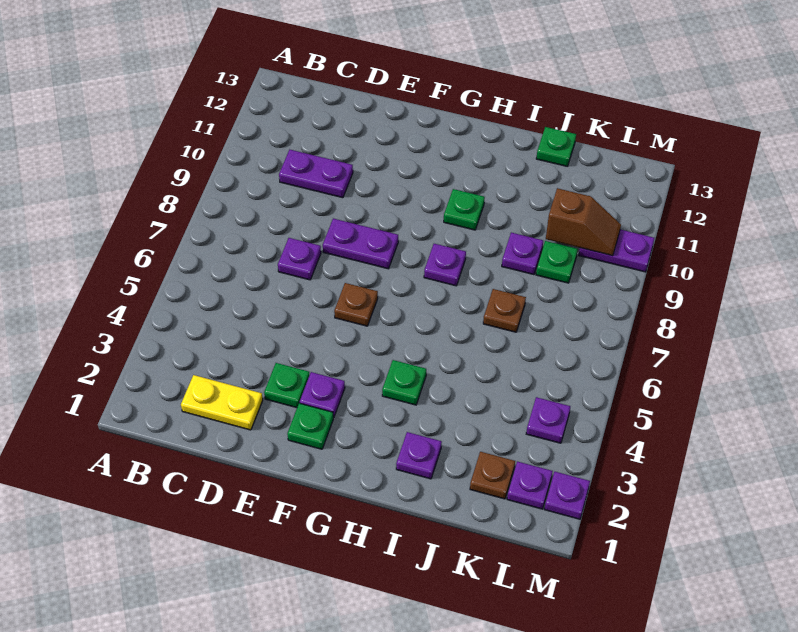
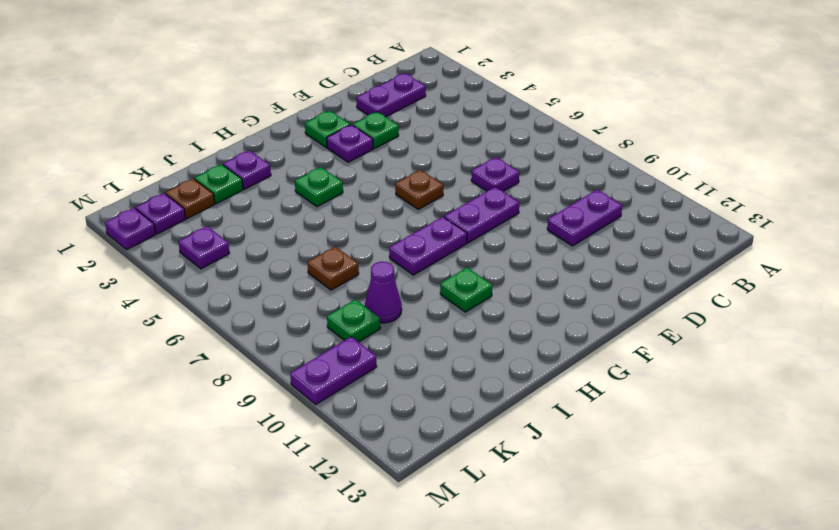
yellow plate C2:D2 level 1 -> purple plate C2:D2 level 1
purple plate H8 level 1 -> purple plate G8:H8 level 1
purple plate J9 level 1 -> purple cone J9 level 1
green plate J13 level 1 -> green plate J2 level 1
brown slope K10:L10 level 2 top K -> none

